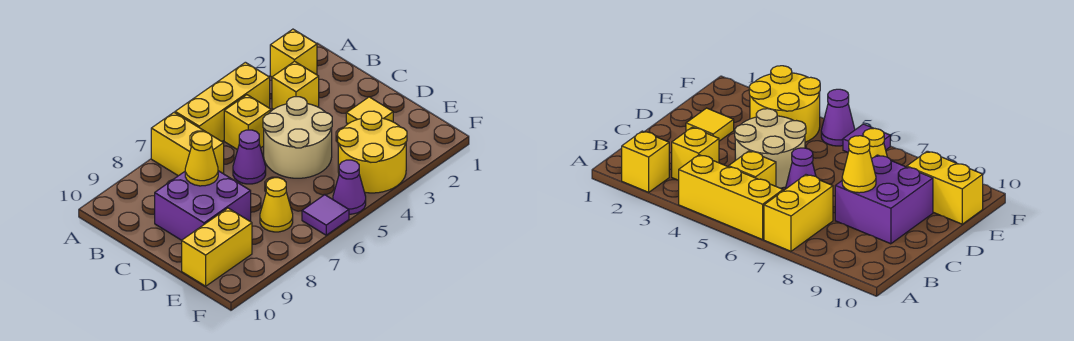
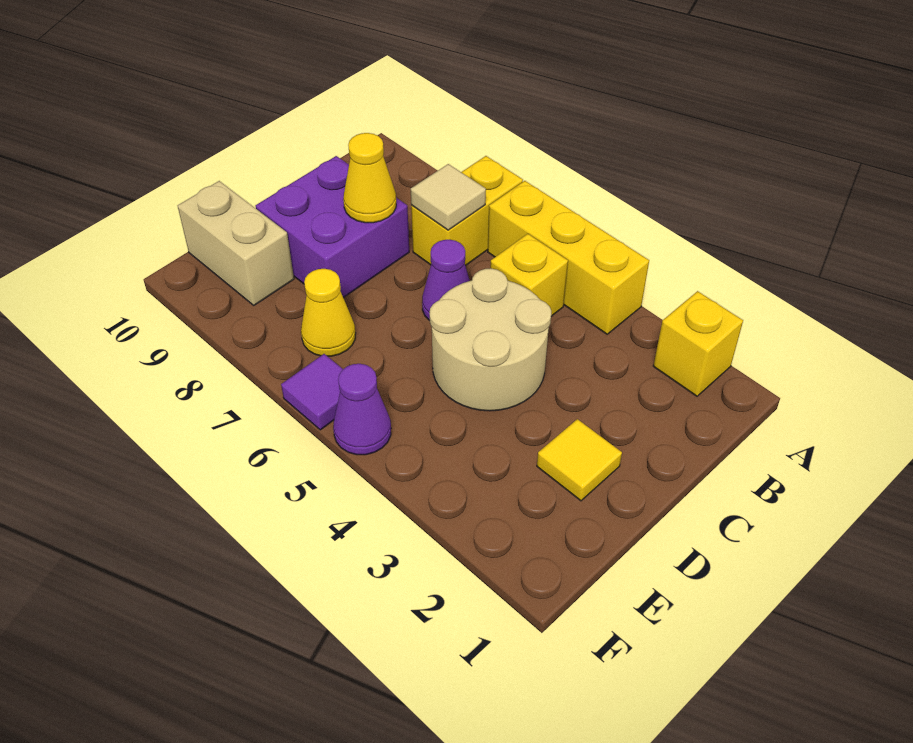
yellow brick B3 level 1 -> none
none -> tan tile B7 level 2
yellow round brick E3:F4 level 1 -> none
yellow brick E9:E10 level 1 -> tan brick E9:E10 level 1

